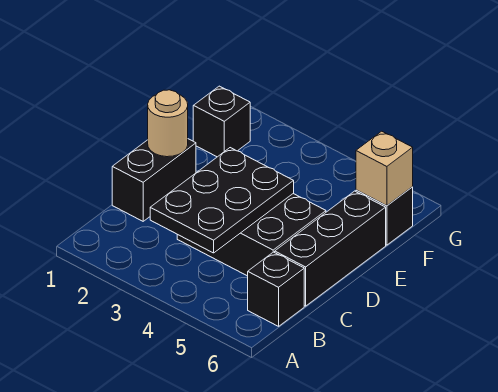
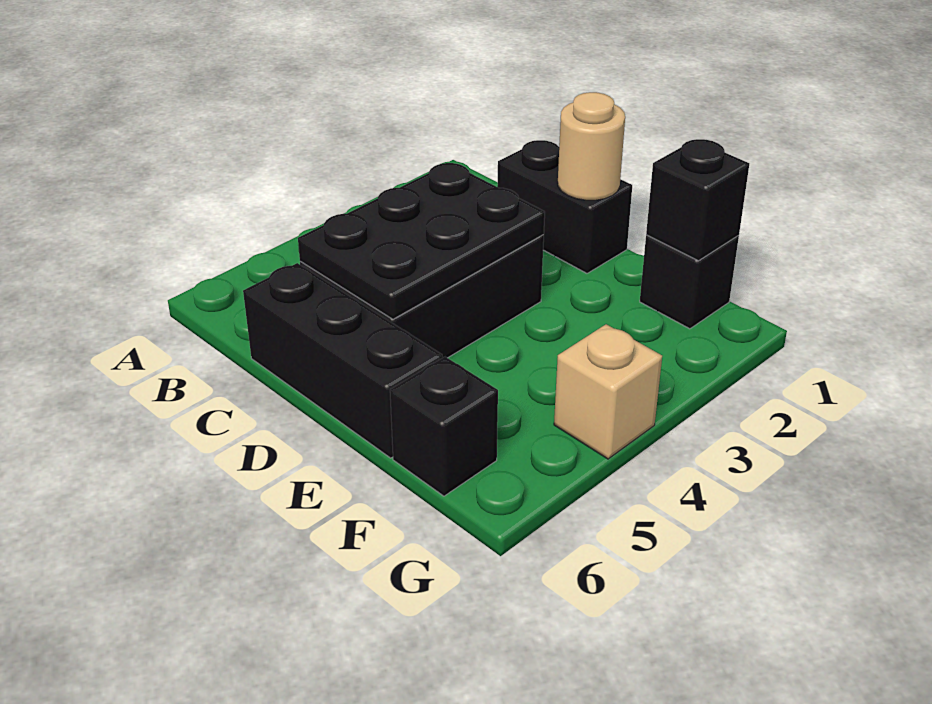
black plate B3:D4 level 2 -> black plate C3:D5 level 2
black brick B6 level 1 -> black brick F1 level 2
tan brick F6 level 2 -> tan brick G4 level 1

